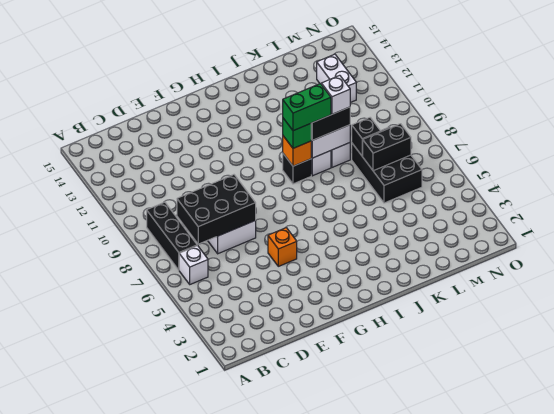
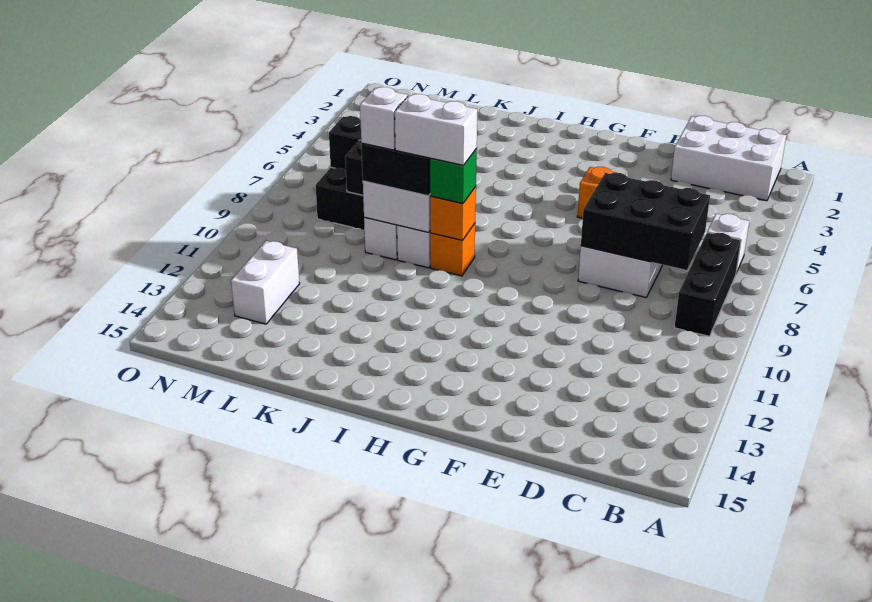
none -> white brick B1:D2 level 1
black brick I9 level 1 -> orange brick I9 level 1
green brick I9:J9 level 4 -> white brick I9:J9 level 4

